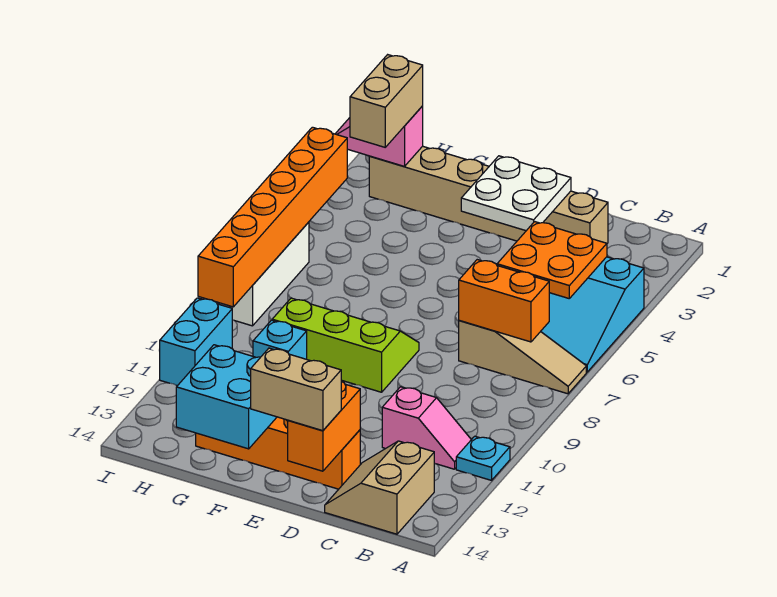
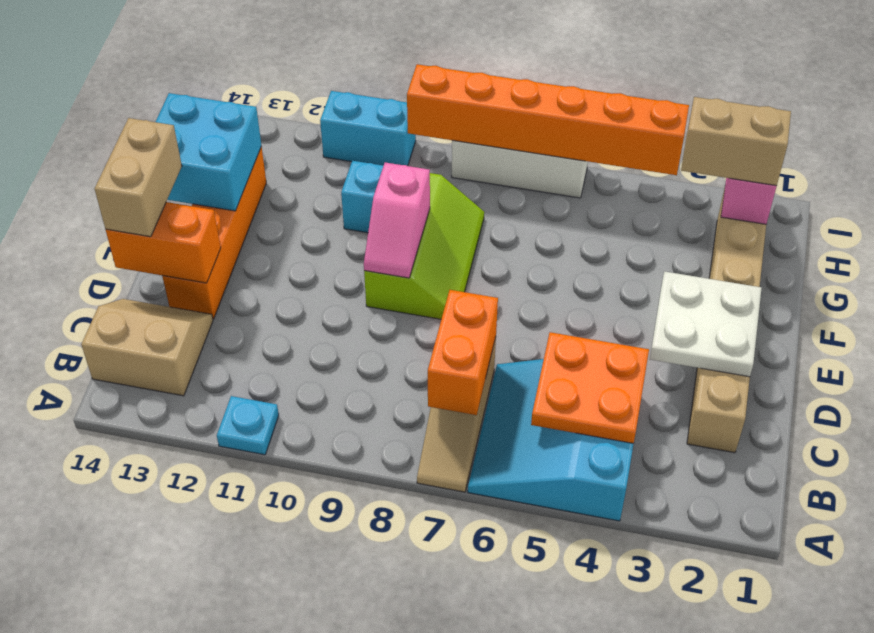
pink slope B11:C11 level 1 top C -> pink slope E9:F9 level 2 top F

